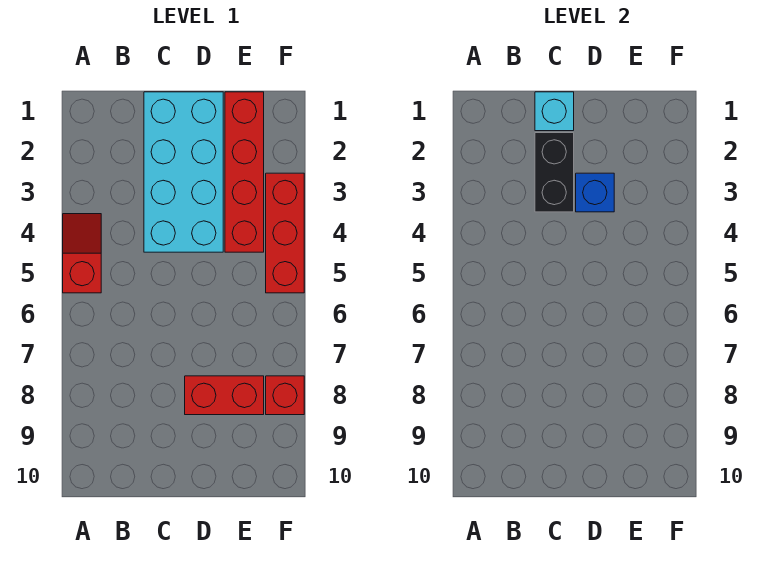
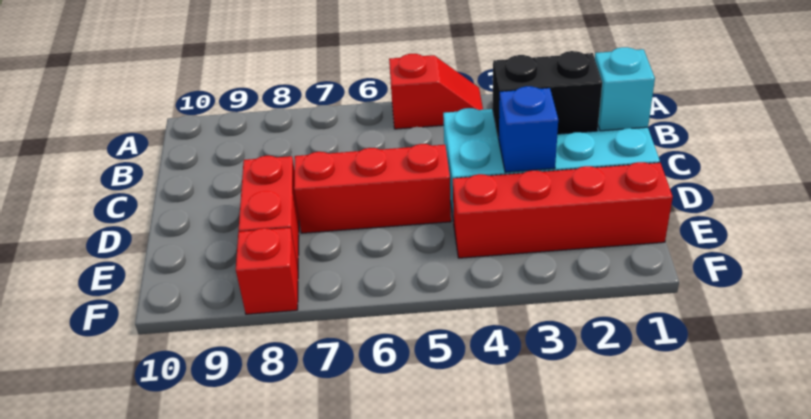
red brick F3:F5 level 1 -> red brick D5:D7 level 1

